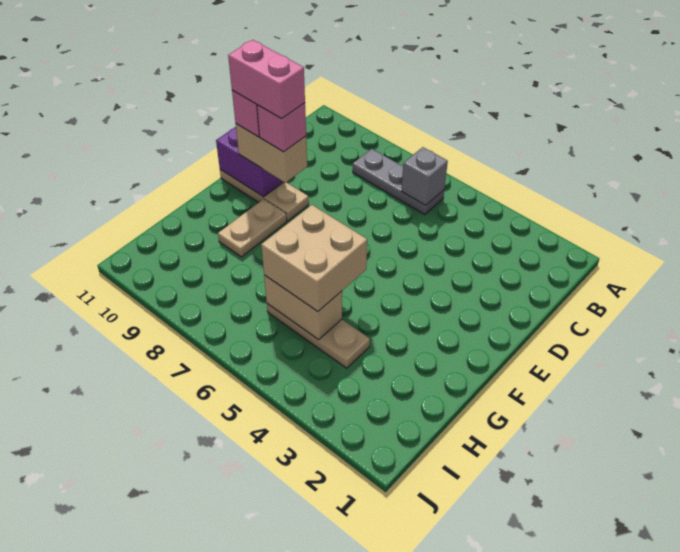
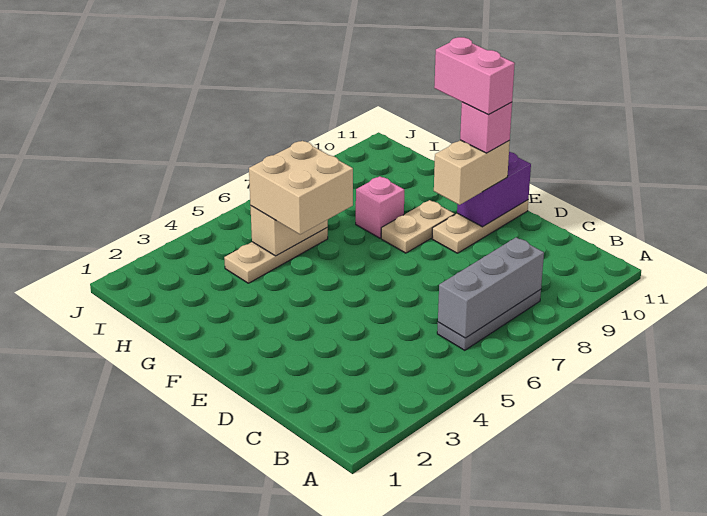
grey brick B6 level 2 -> grey brick B6:B8 level 2
pink brick E9 level 4 -> pink brick G8 level 1
pink brick E9:E10 level 5 -> pink brick E10:F10 level 5
tan plate F9:G9 level 1 -> tan plate F8:F9 level 1

